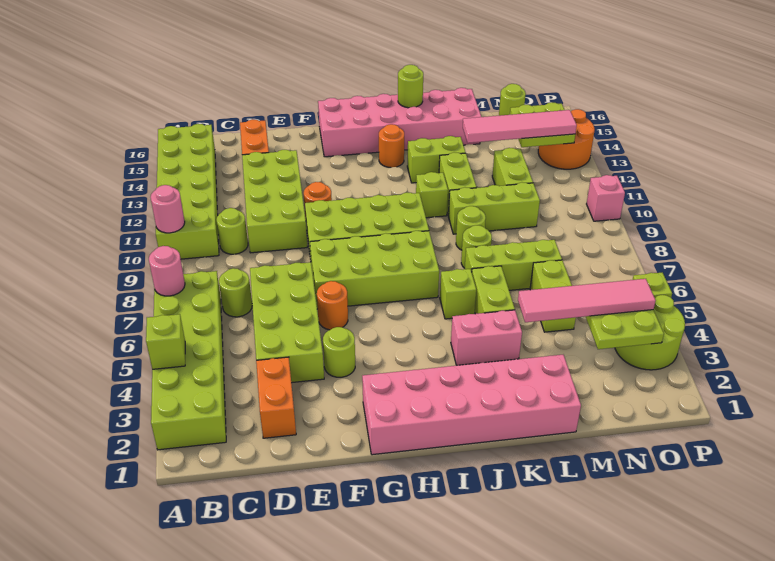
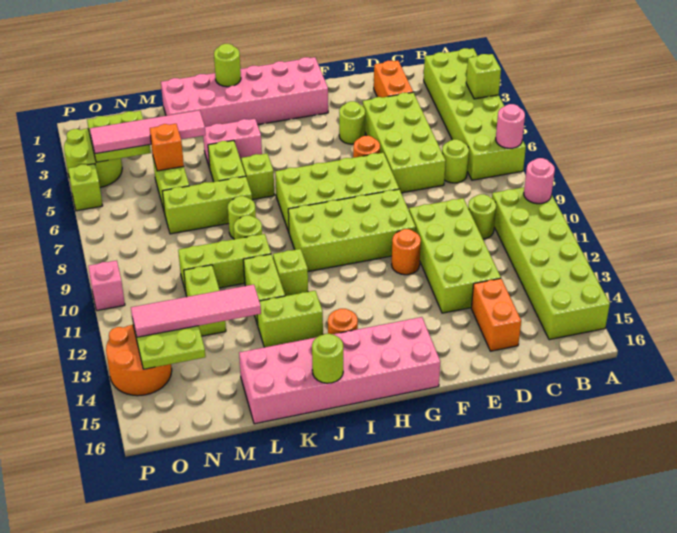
none -> orange brick M5 level 2
lime round brick N16 level 1 -> lime round brick J1 level 2

